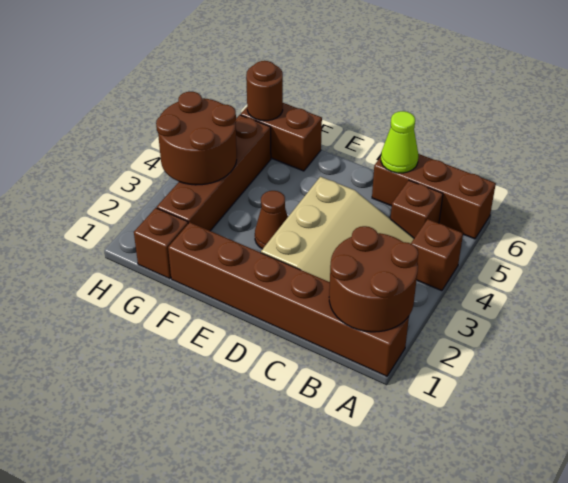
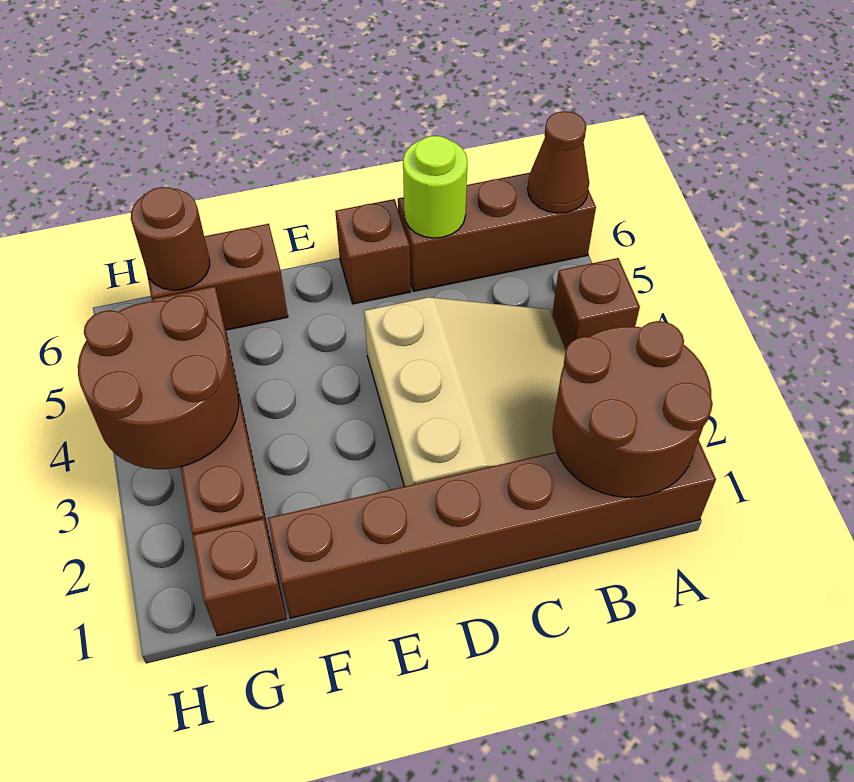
brown brick B5 level 1 -> brown brick D6 level 1
lime cone C6 level 2 -> lime round brick C6 level 2
brown cone E3 level 1 -> brown cone A6 level 2

